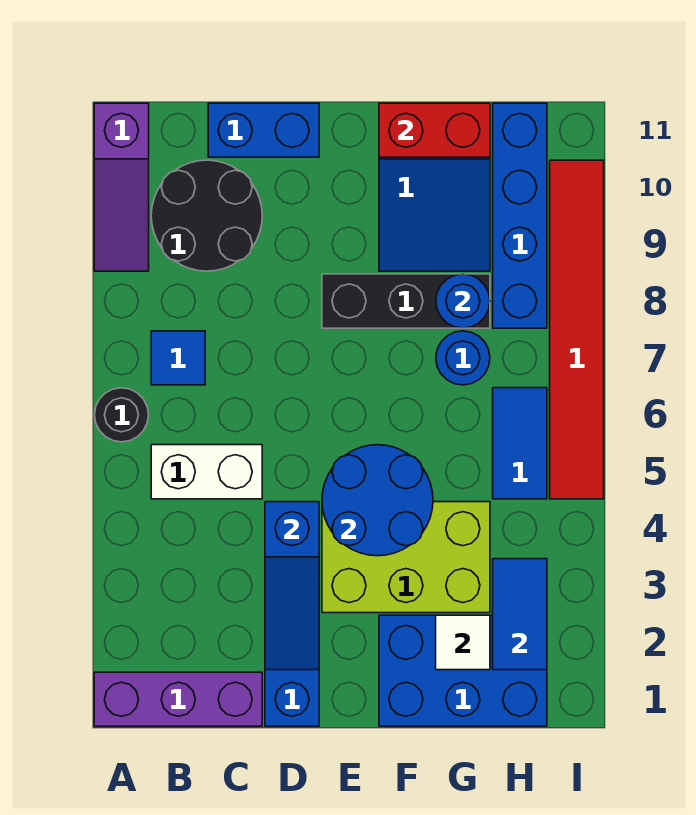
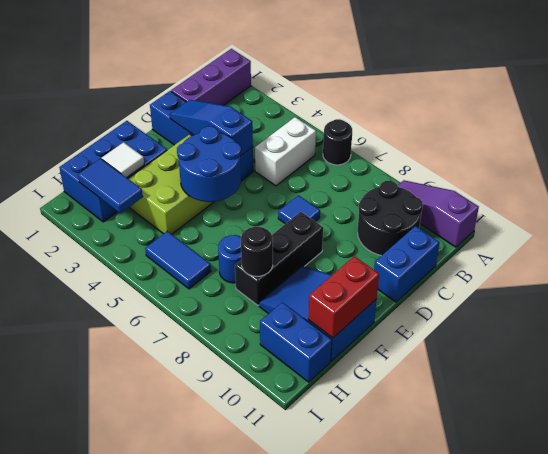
blue tile B7 level 1 -> blue tile D7 level 1
blue round brick G8 level 2 -> black round brick G8 level 2
blue brick H8:H11 level 1 -> blue brick H10:H11 level 1
red tile I5:I10 level 1 -> none

